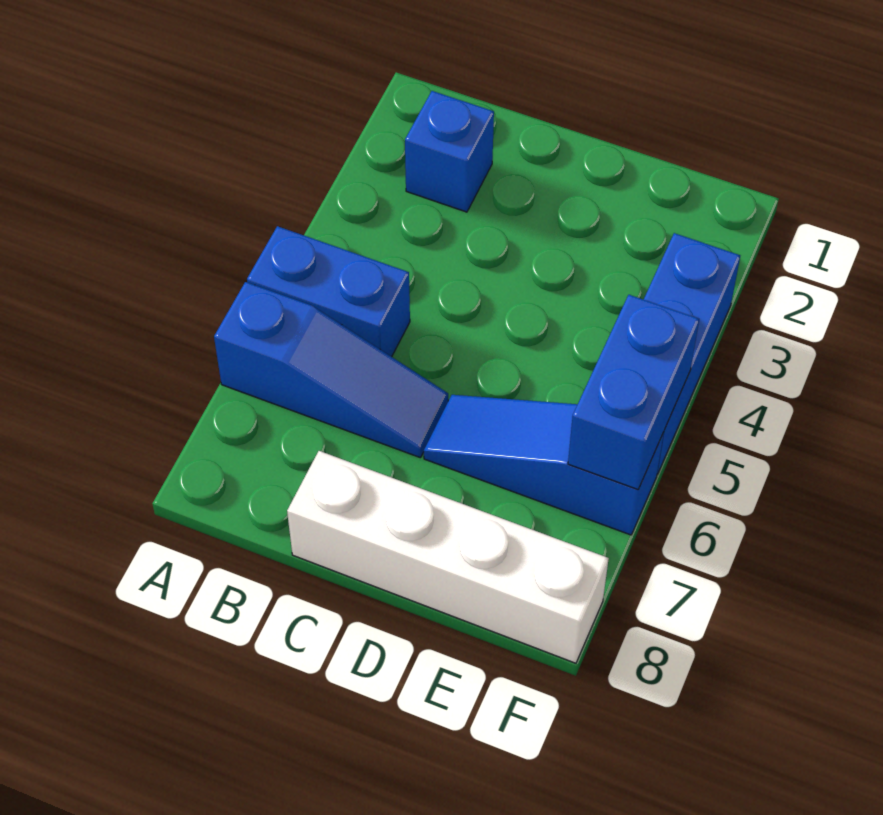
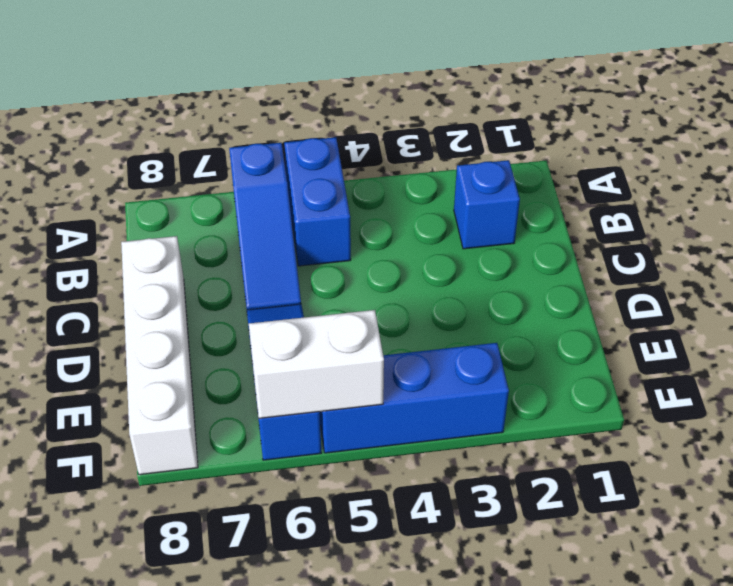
blue brick F5:F6 level 2 -> white brick F5:F6 level 2

